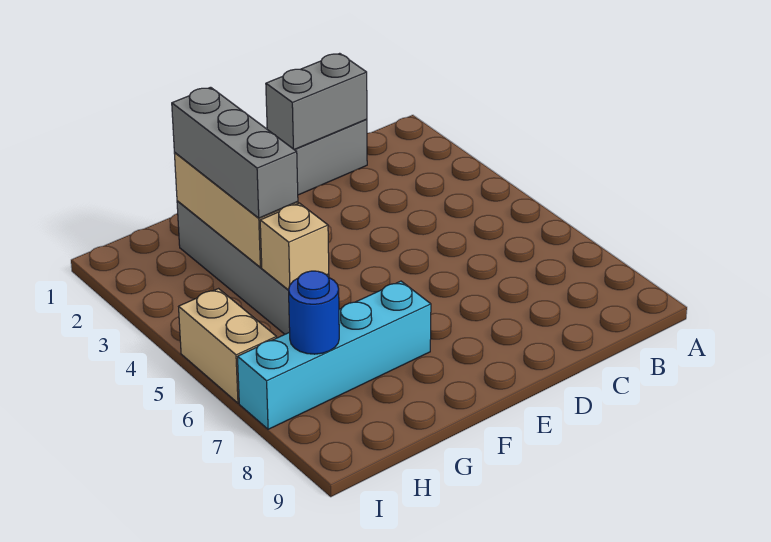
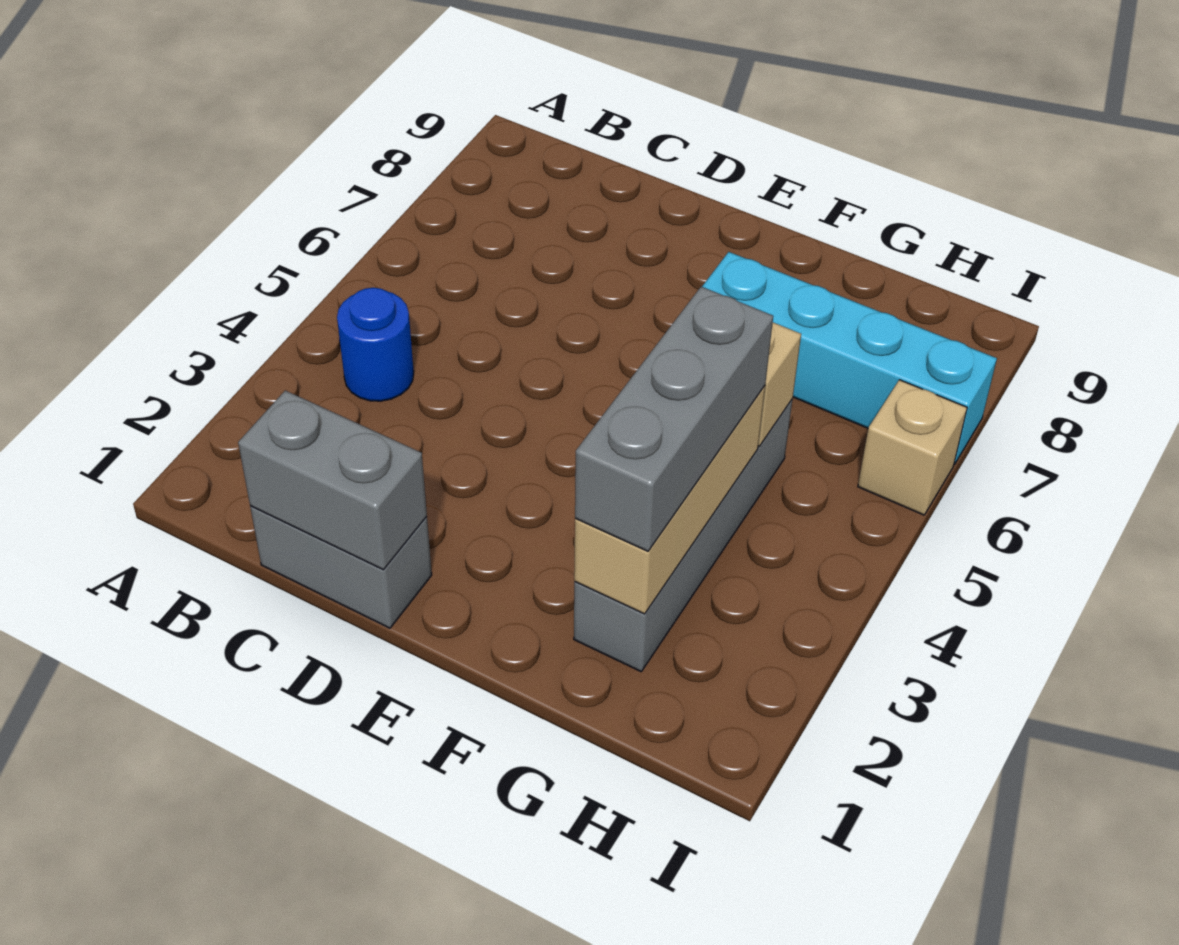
blue round brick H7 level 2 -> blue round brick B4 level 1
tan brick I5:I6 level 1 -> tan brick I6 level 1

